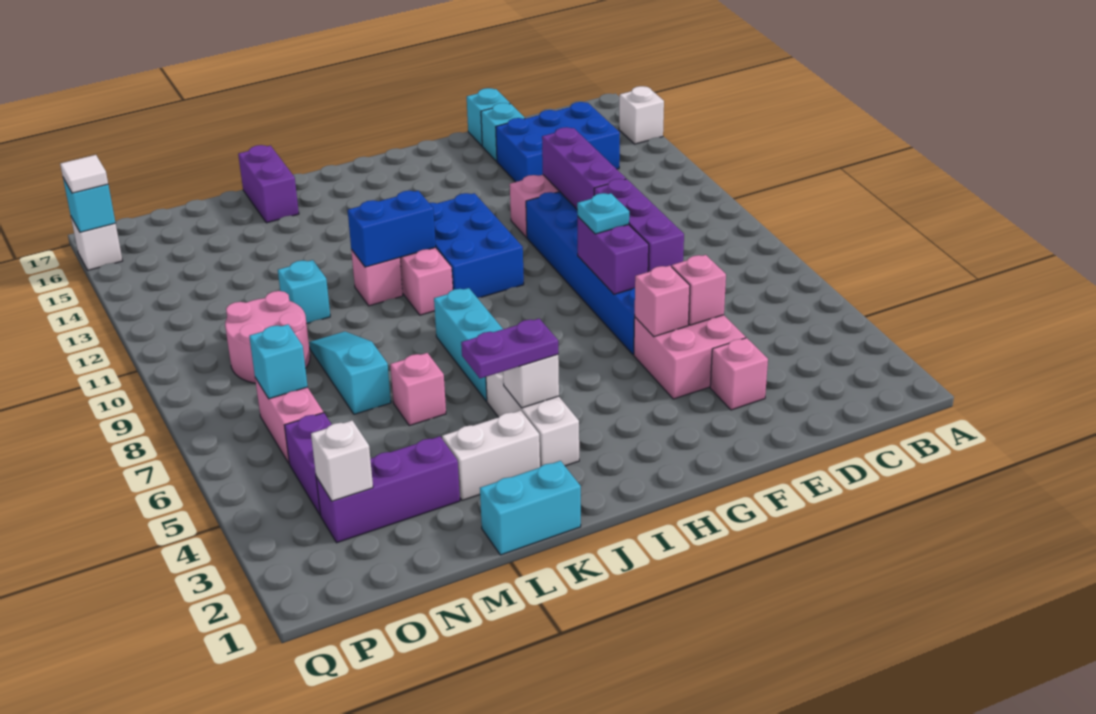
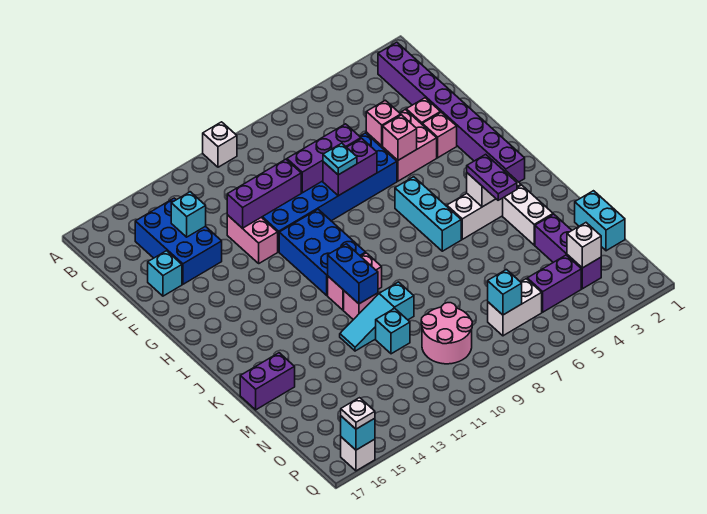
white brick A15 level 1 -> white brick A10 level 1
none -> purple brick B2:I2 level 1
cyan brick E17 level 1 -> cyan brick D14 level 2
blue brick H10:I12 level 1 -> blue brick G10:I11 level 1
cyan brick J6:J8 level 1 -> cyan brick H6:J6 level 1
cyan brick K1:L1 level 1 -> cyan brick M1:N1 level 1
pink brick L6 level 1 -> pink brick F3 level 1
cyan slope M7:M9 level 1 top 7 -> cyan slope L10:L12 level 1 top 10
pink brick O6:O7 level 1 -> white brick O6:O7 level 1
white tile Q16 level 3 -> white plate Q16 level 3

